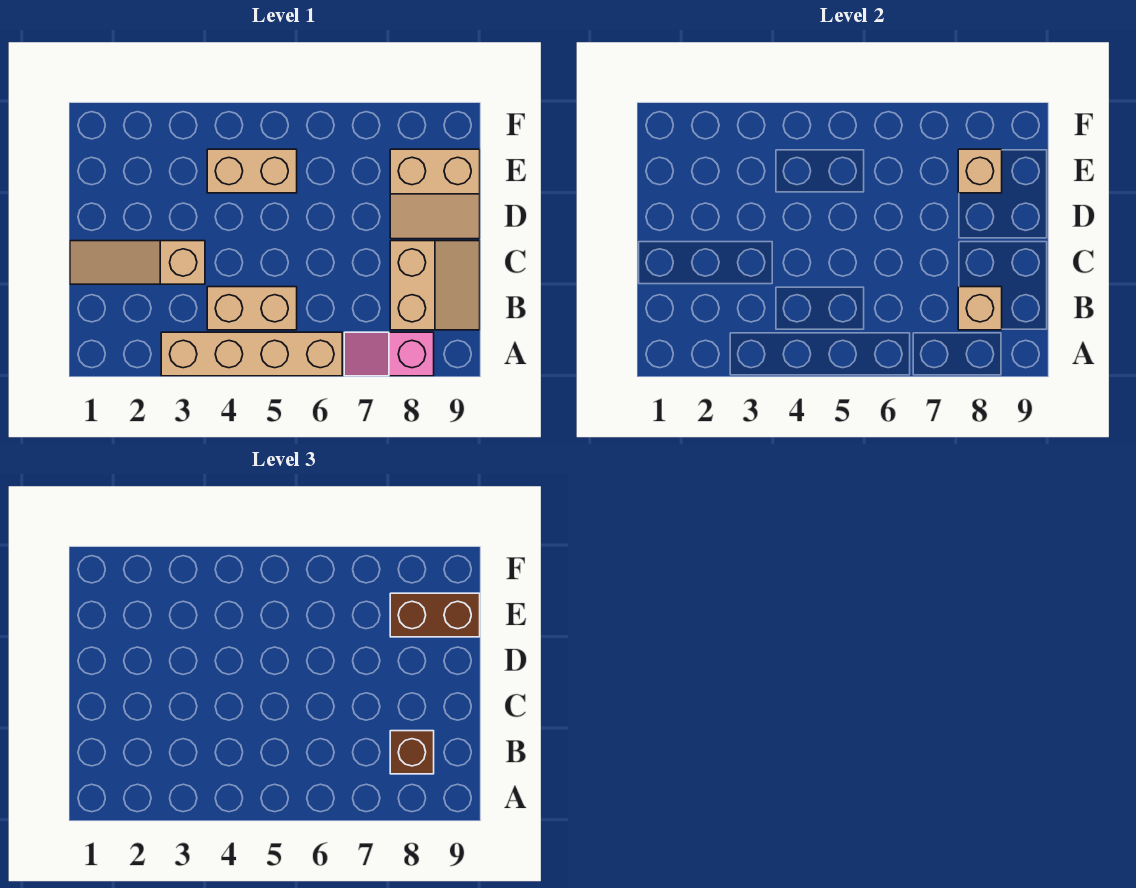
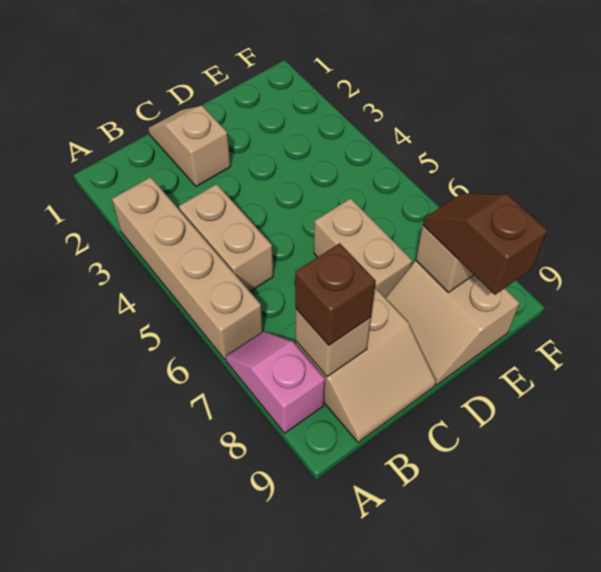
tan slope C1:C3 level 1 top 3 -> tan slope C1:C2 level 1 top 2
tan brick E4:E5 level 1 -> tan brick D6:D7 level 1
brown brick E8:E9 level 3 -> brown slope E8:E9 level 3 top 9

